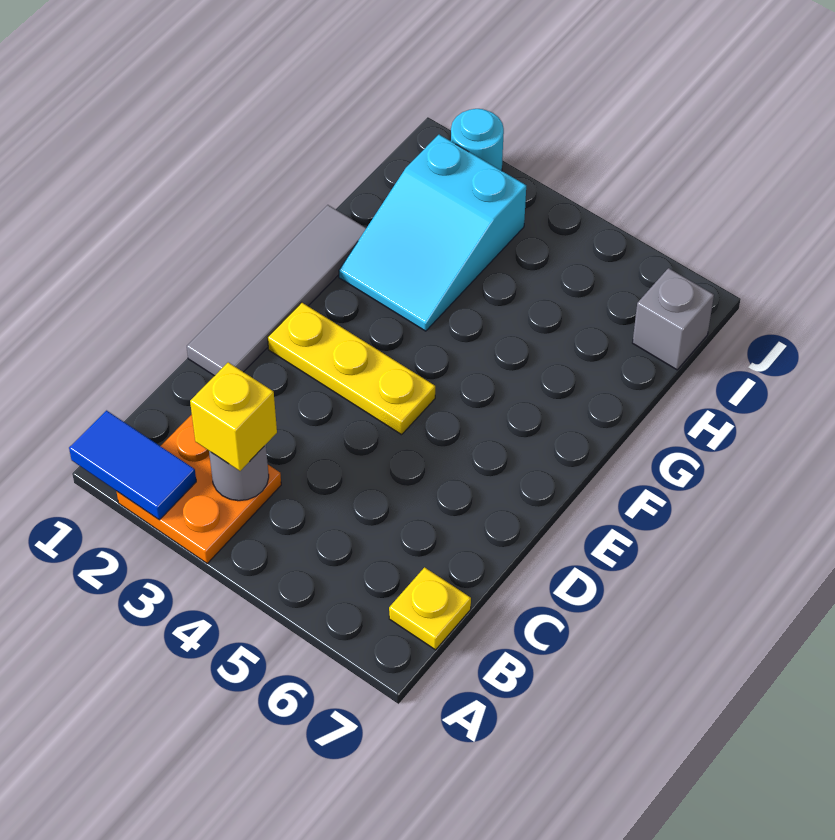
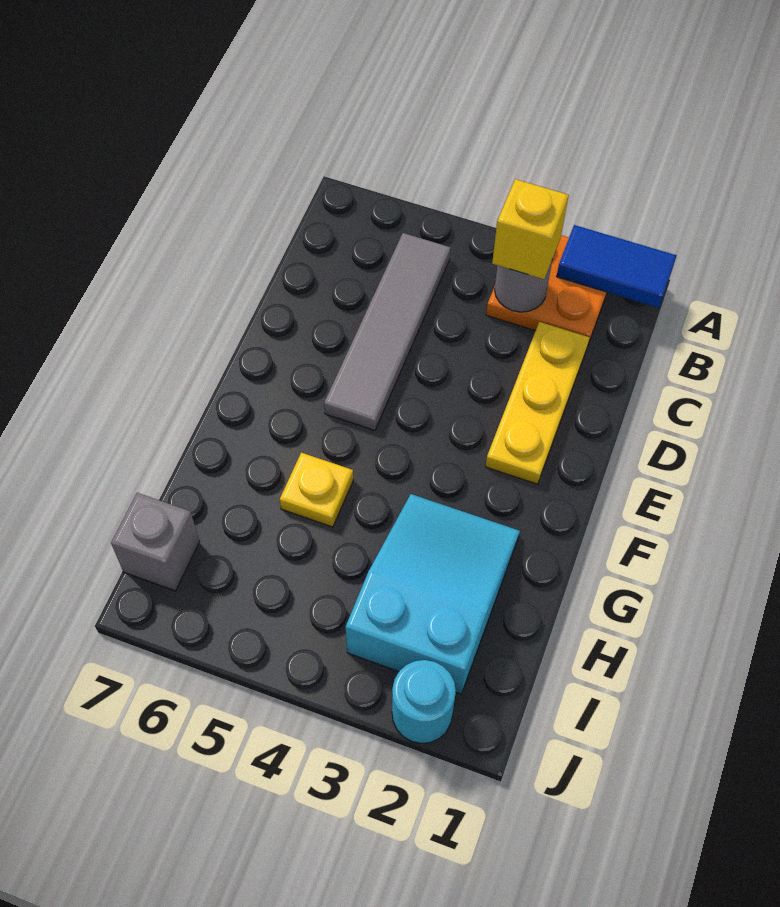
yellow plate B7 level 1 -> yellow plate G5 level 1
grey tile D1:G1 level 1 -> grey tile B5:E5 level 1
yellow plate E2:E4 level 1 -> yellow plate C2:E2 level 1

